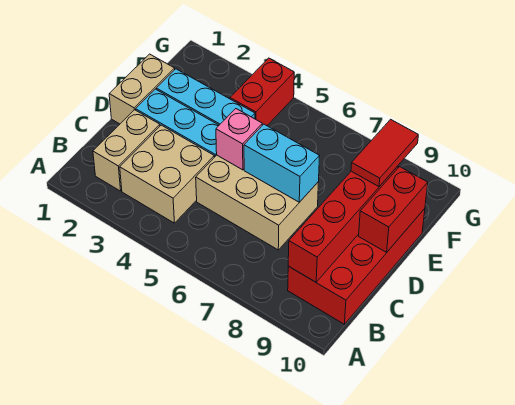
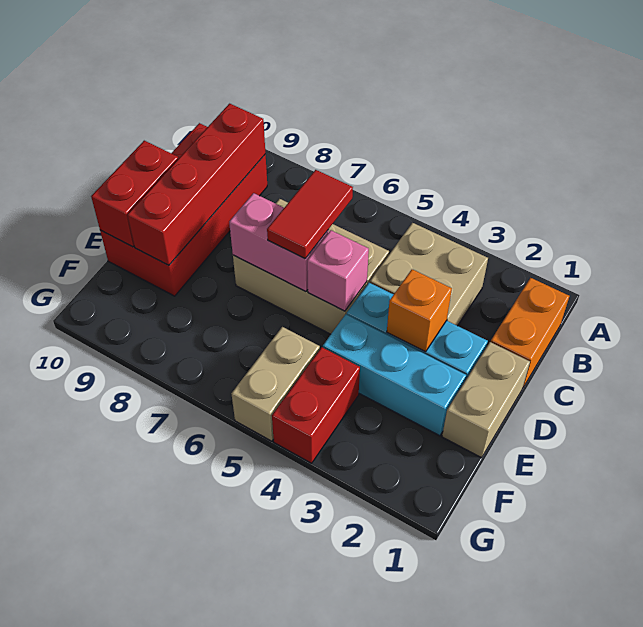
none -> orange brick B1:C1 level 1
tan brick B2:C2 level 1 -> tan brick F5:G5 level 1
none -> orange brick D3 level 2
cyan brick D6:D7 level 2 -> pink brick D6:D7 level 2
red tile E9:F9 level 3 -> red tile C6:D6 level 3

